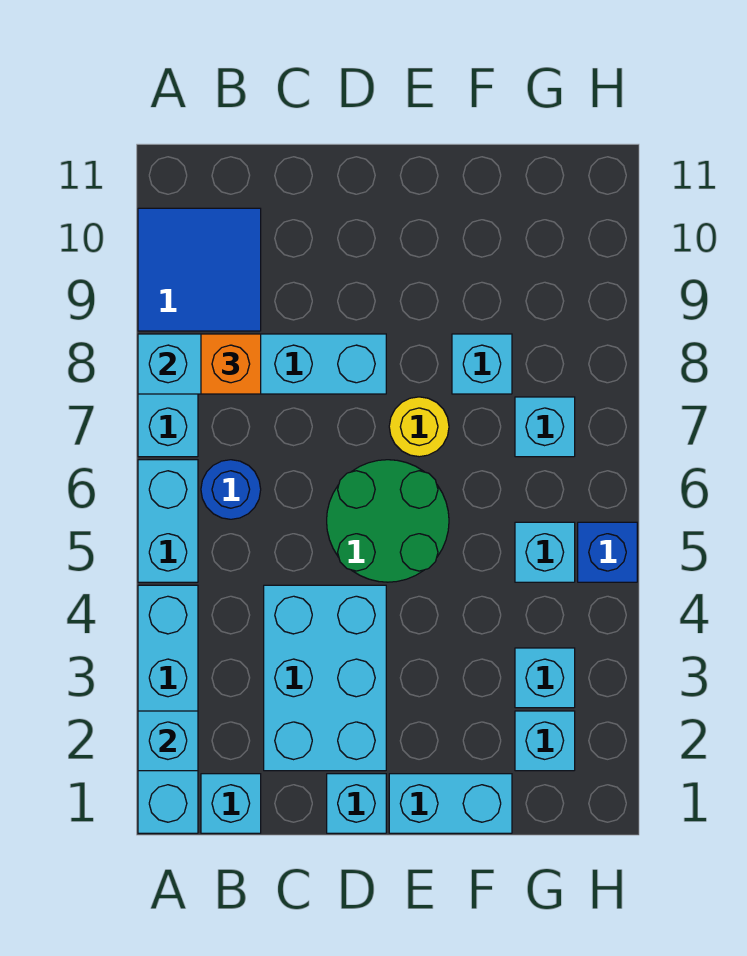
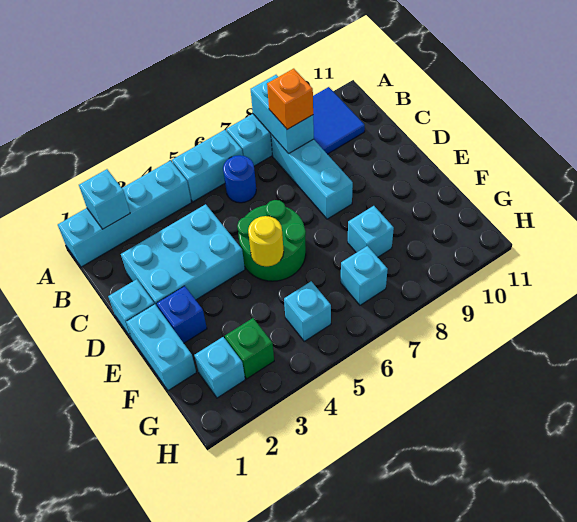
cyan brick B1 level 1 -> none
yellow round brick E7 level 1 -> yellow round brick E5 level 2
cyan brick G3 level 1 -> green brick G3 level 1
blue brick H5 level 1 -> blue brick E2 level 1

